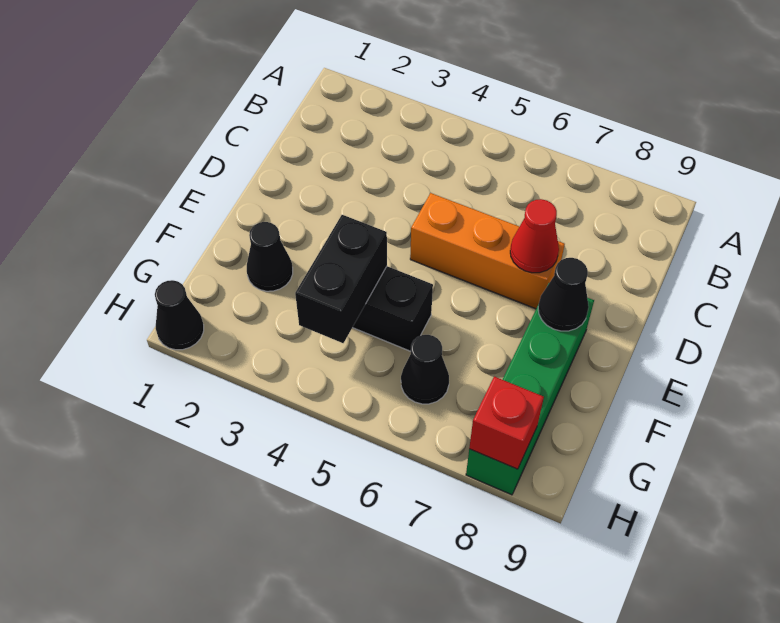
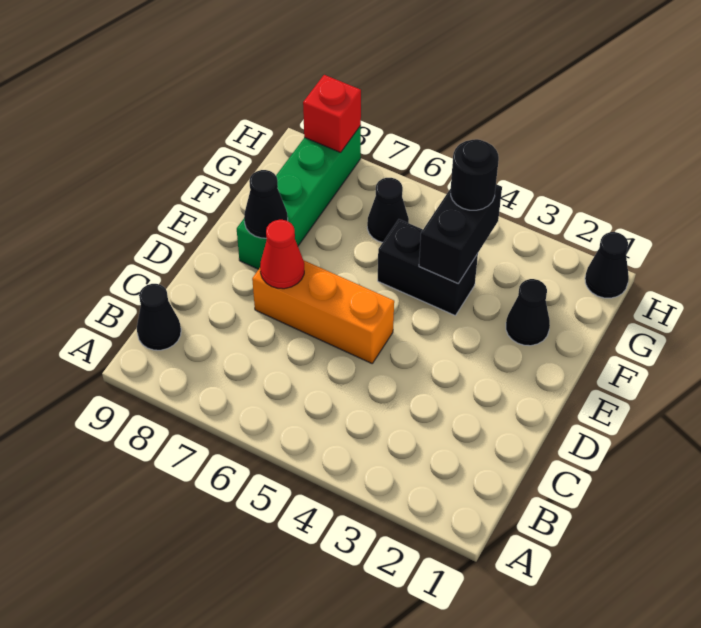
none -> black cone B9 level 1
none -> black round brick G4 level 3

